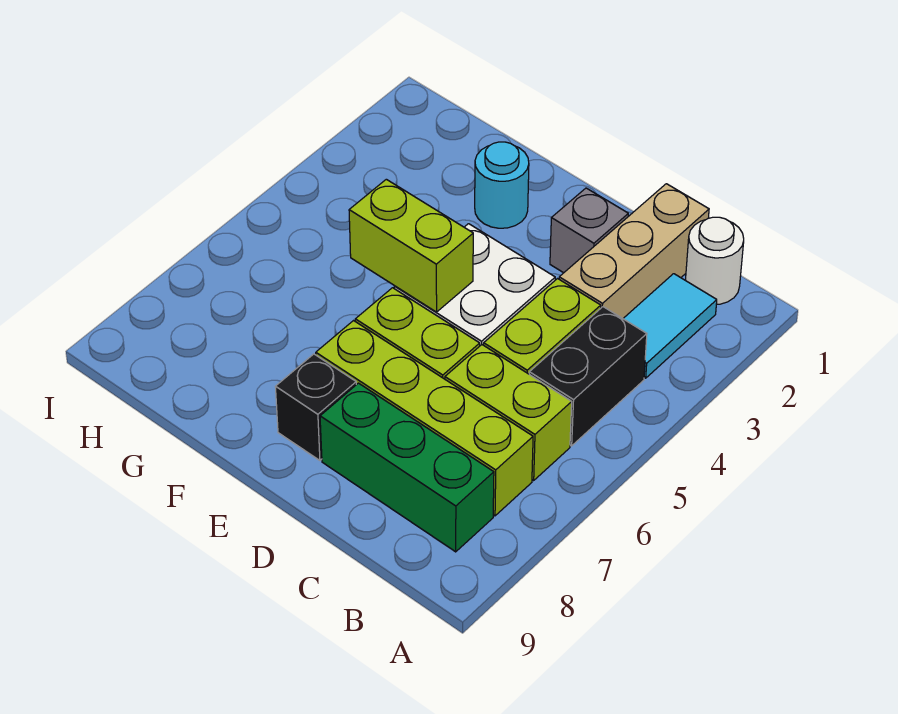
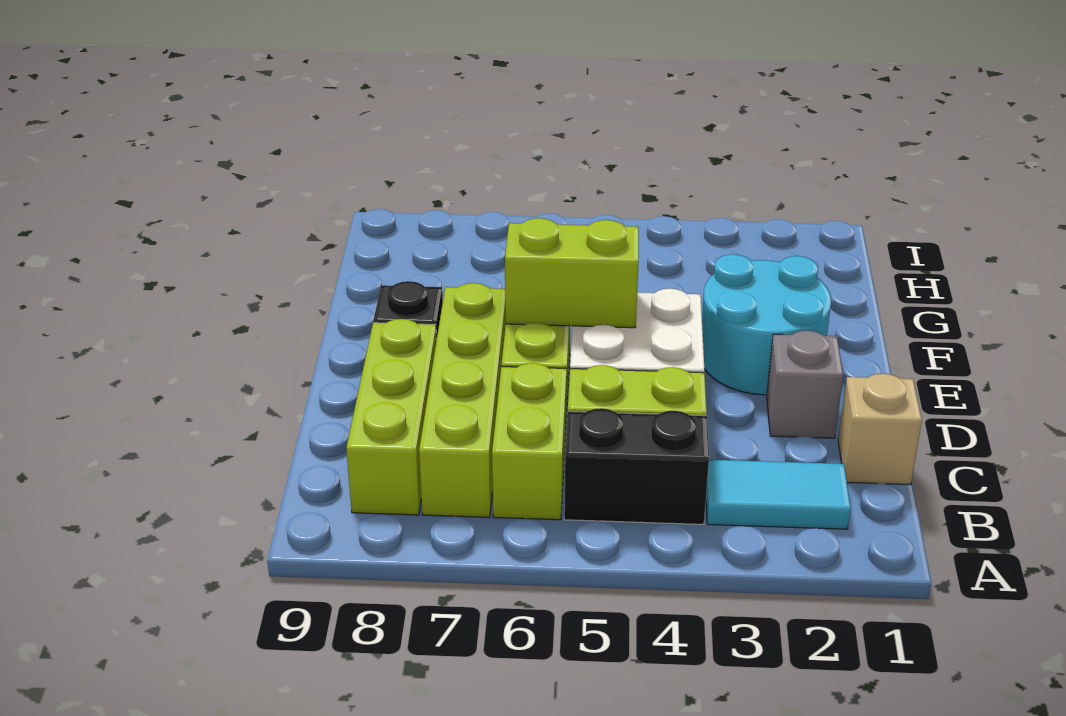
white round brick B1 level 1 -> none
green brick B8:D8 level 1 -> lime brick B8:D8 level 1
tan brick C1:C3 level 1 -> tan brick C1 level 1
lime brick E5:F5 level 2 -> lime brick E5:E6 level 2
cyan round brick F2 level 1 -> cyan round brick E2:F3 level 1

